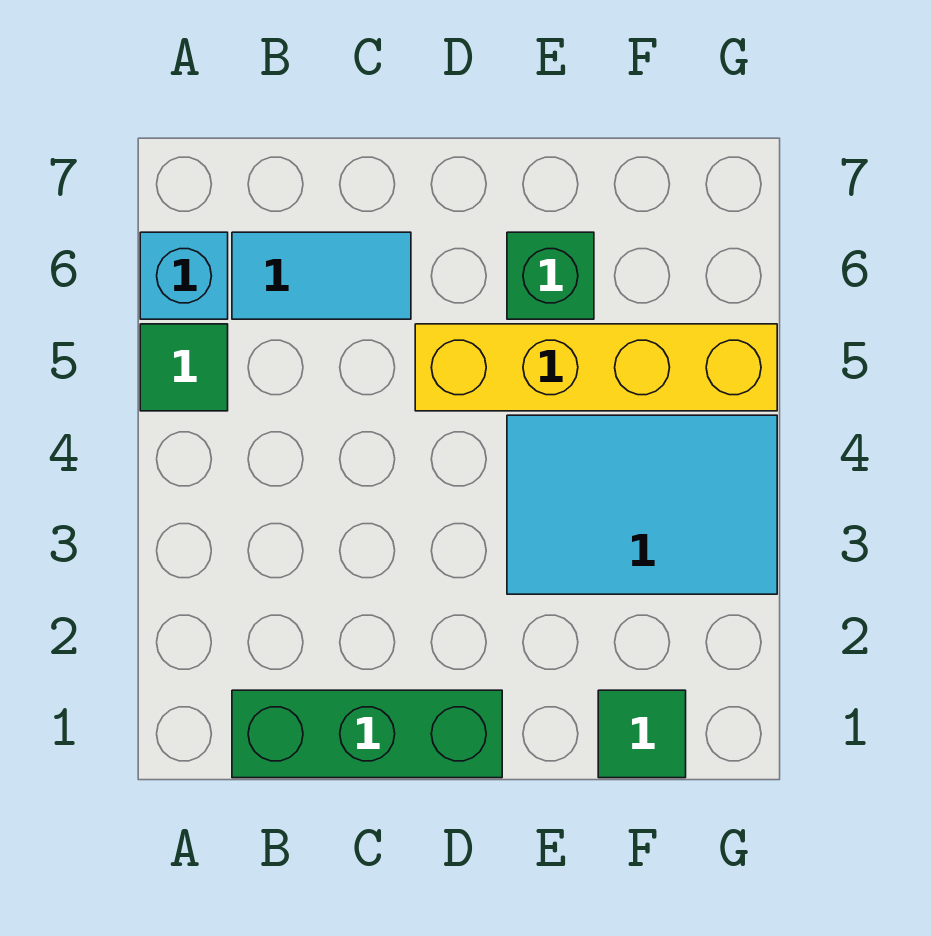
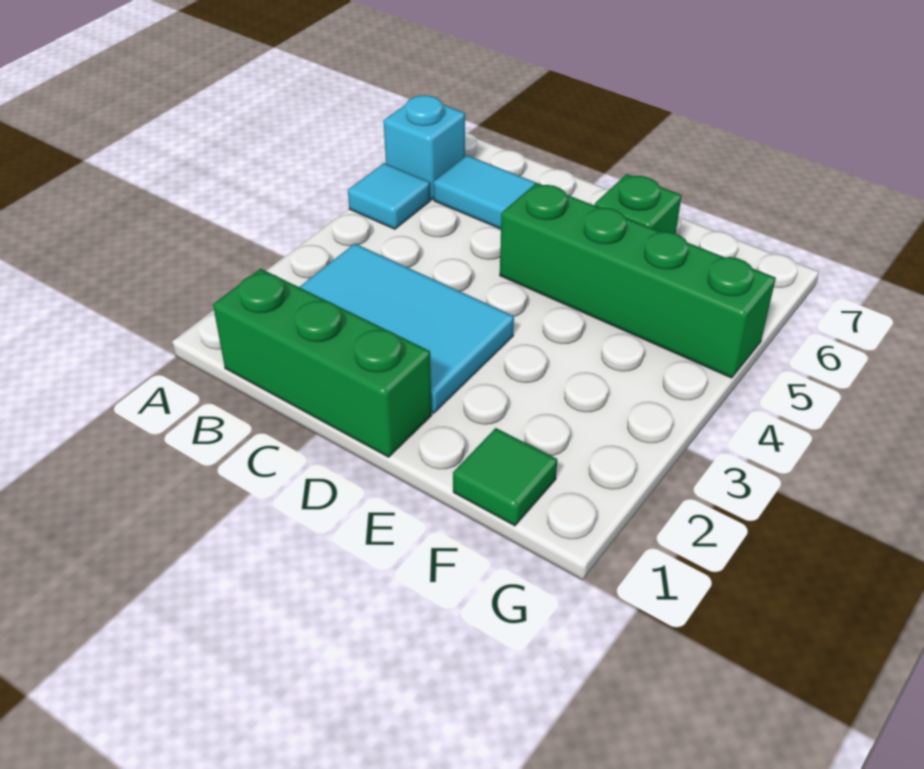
green tile A5 level 1 -> cyan tile A5 level 1
yellow brick D5:G5 level 1 -> green brick D5:G5 level 1
cyan tile E3:G4 level 1 -> cyan tile B2:D3 level 1

